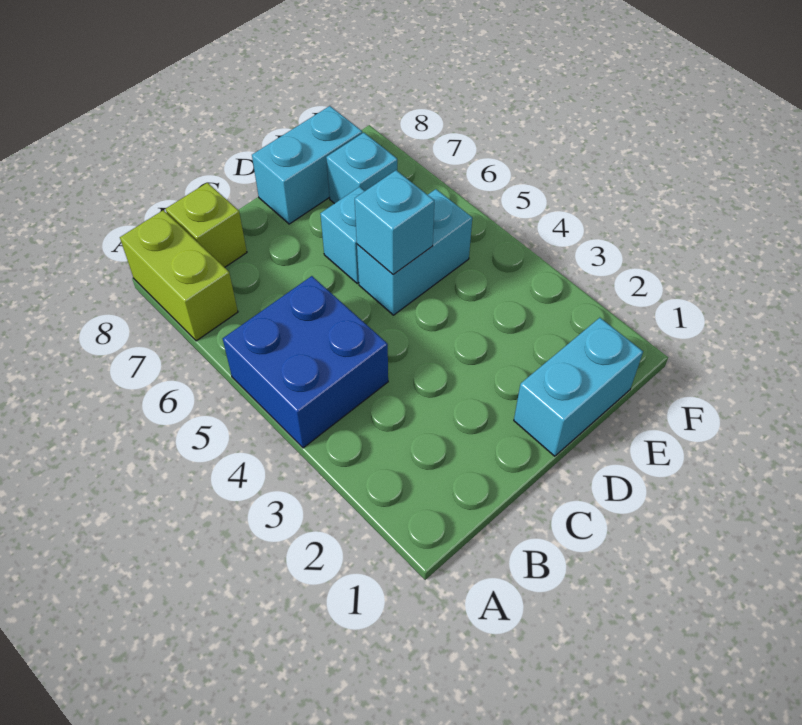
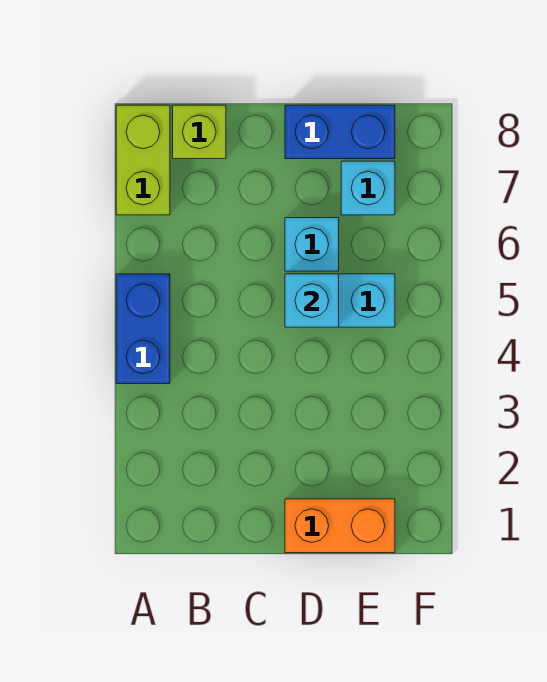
blue brick A4:B5 level 1 -> blue brick A4:A5 level 1
cyan brick D1:E1 level 1 -> orange brick D1:E1 level 1
cyan brick D8:E8 level 1 -> blue brick D8:E8 level 1

